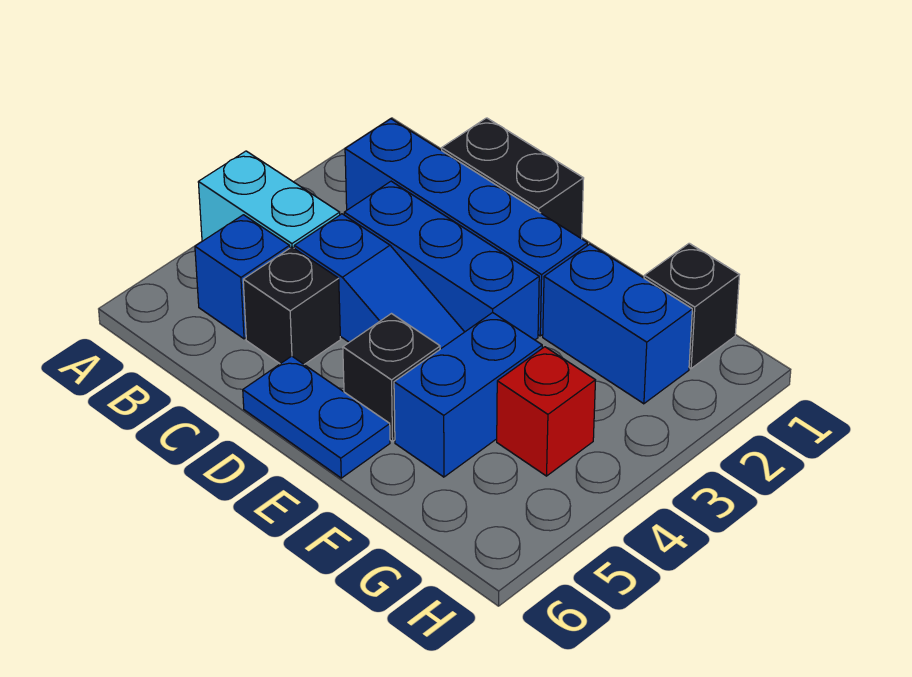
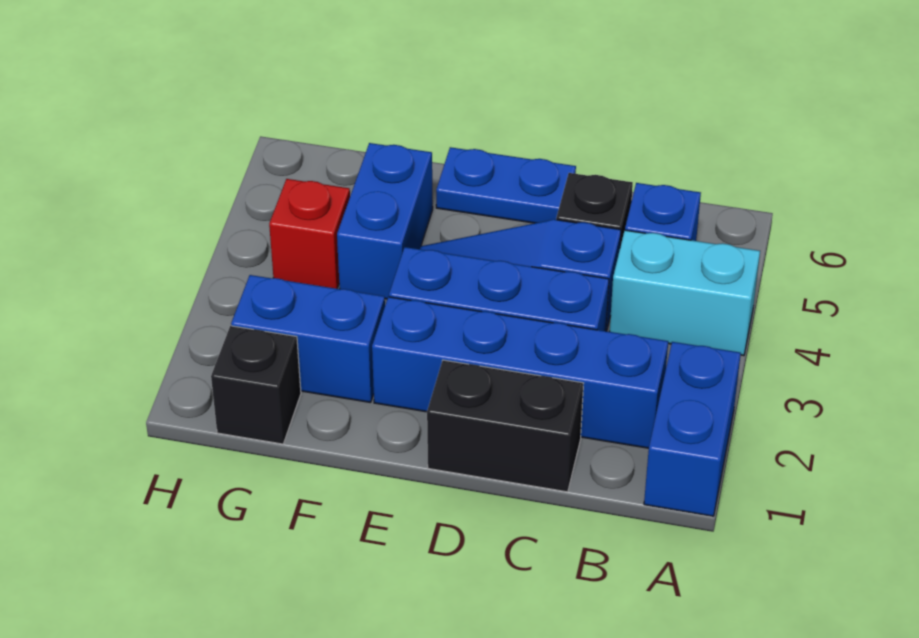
none -> blue brick A1:A2 level 1
black brick E5 level 1 -> none

